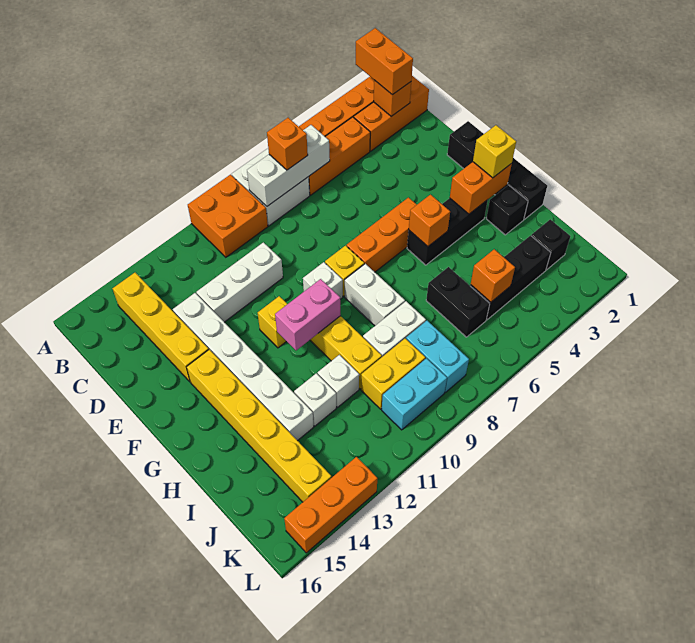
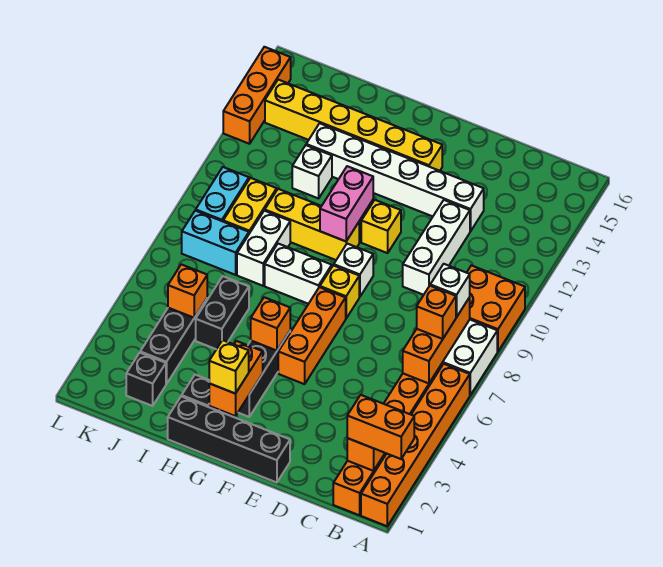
white brick B6:B8 level 2 -> orange brick B6:B8 level 2
yellow brick B14:E14 level 1 -> none
black brick I6:J6 level 1 -> black brick I5:I6 level 1
white brick I11 level 1 -> white brick B8 level 3

